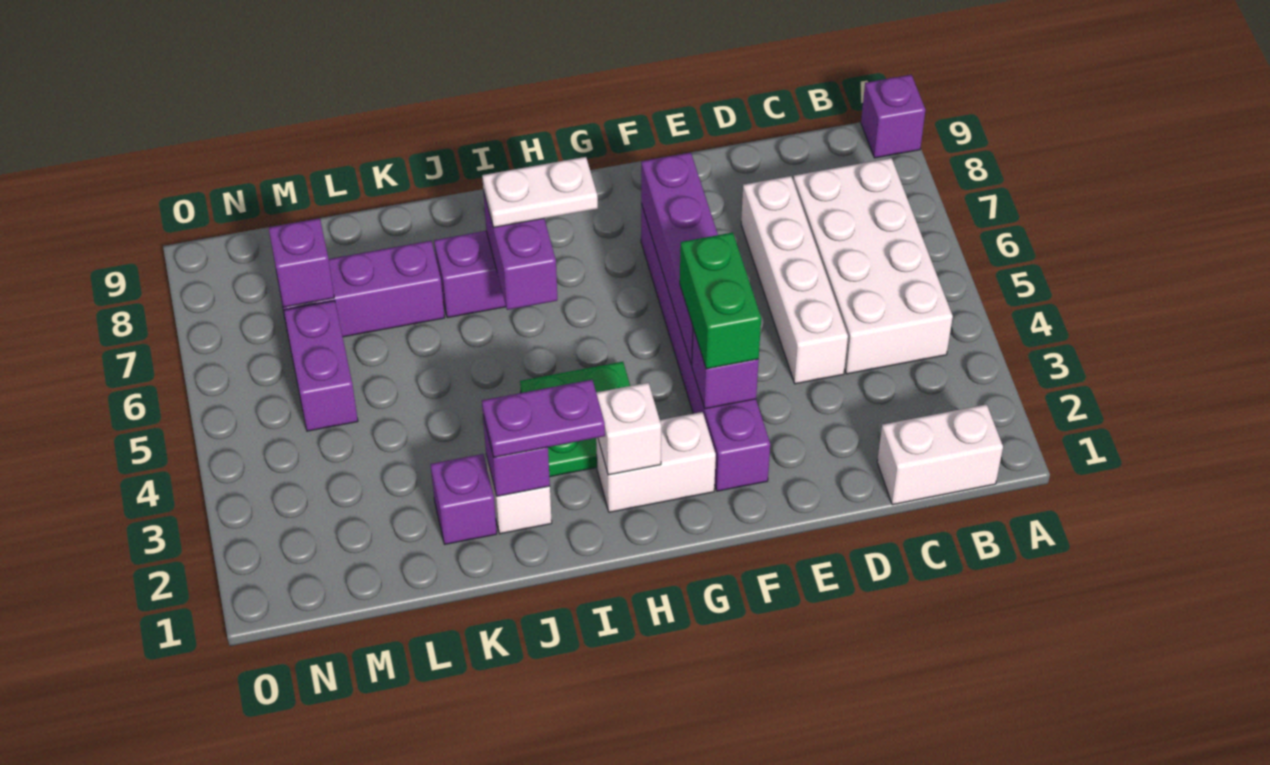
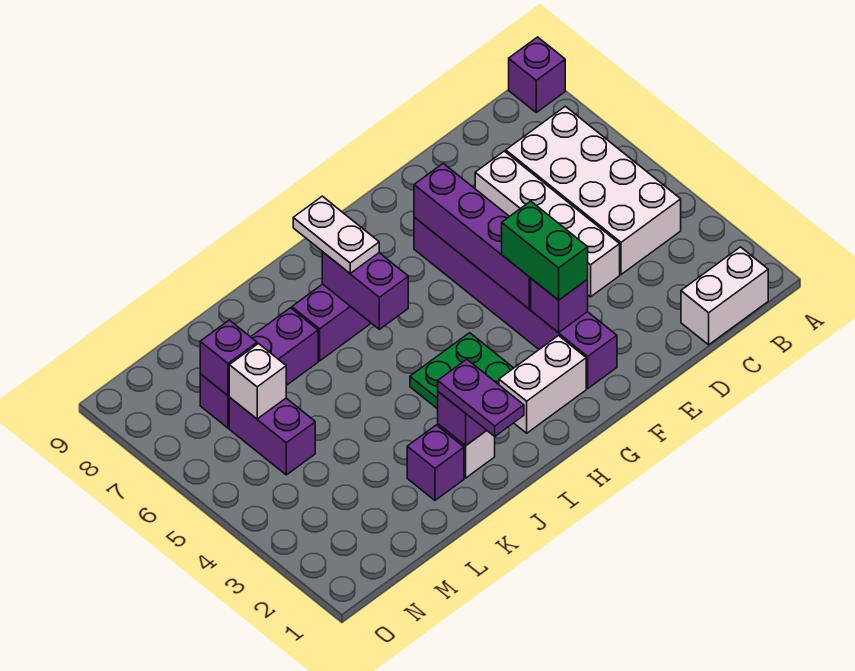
white brick H2 level 2 -> white brick M6 level 2
white plate H7:I7 level 3 -> white plate I7:I8 level 3
purple plate I2:J2 level 3 -> purple plate J1:J2 level 3

